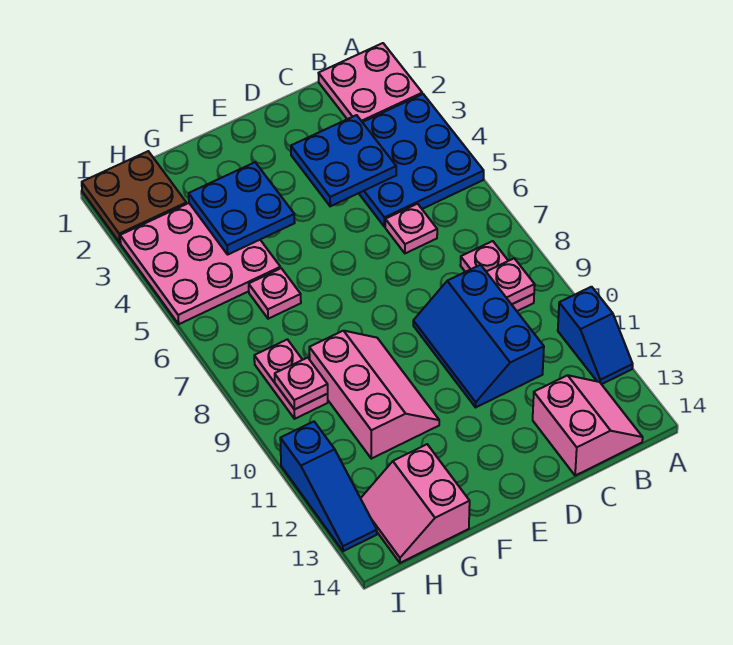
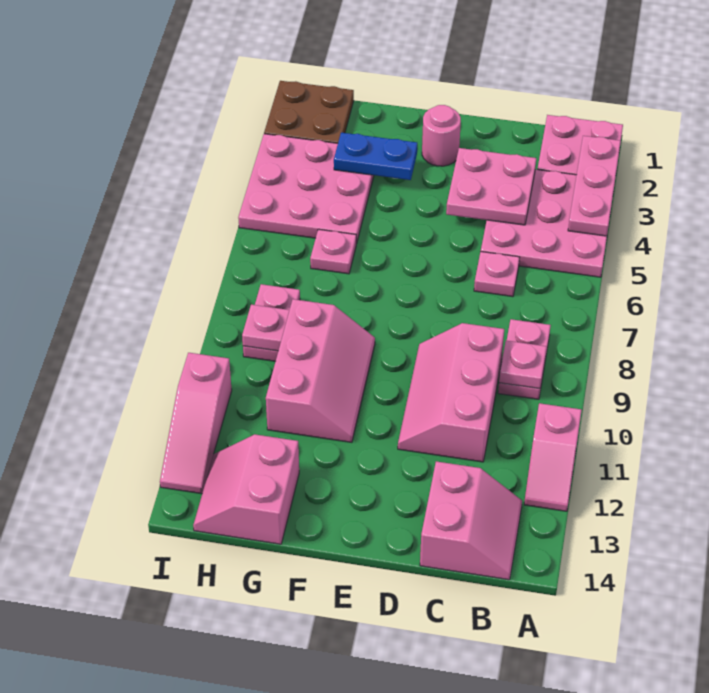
none -> pink plate A2:A4 level 2
blue plate A3:C5 level 1 -> pink plate A3:C5 level 1
blue slope A11:A12 level 1 top 11 -> pink slope A11:A12 level 1 top 11
blue plate C3:D4 level 2 -> pink plate C3:D4 level 2
blue slope C9:D11 level 1 top C -> pink slope C9:D11 level 1 top C
none -> pink round brick E2 level 1
blue plate F3:G4 level 2 -> blue plate F3:G3 level 2
blue slope I11:I13 level 1 top 11 -> pink slope I11:I13 level 1 top 11

